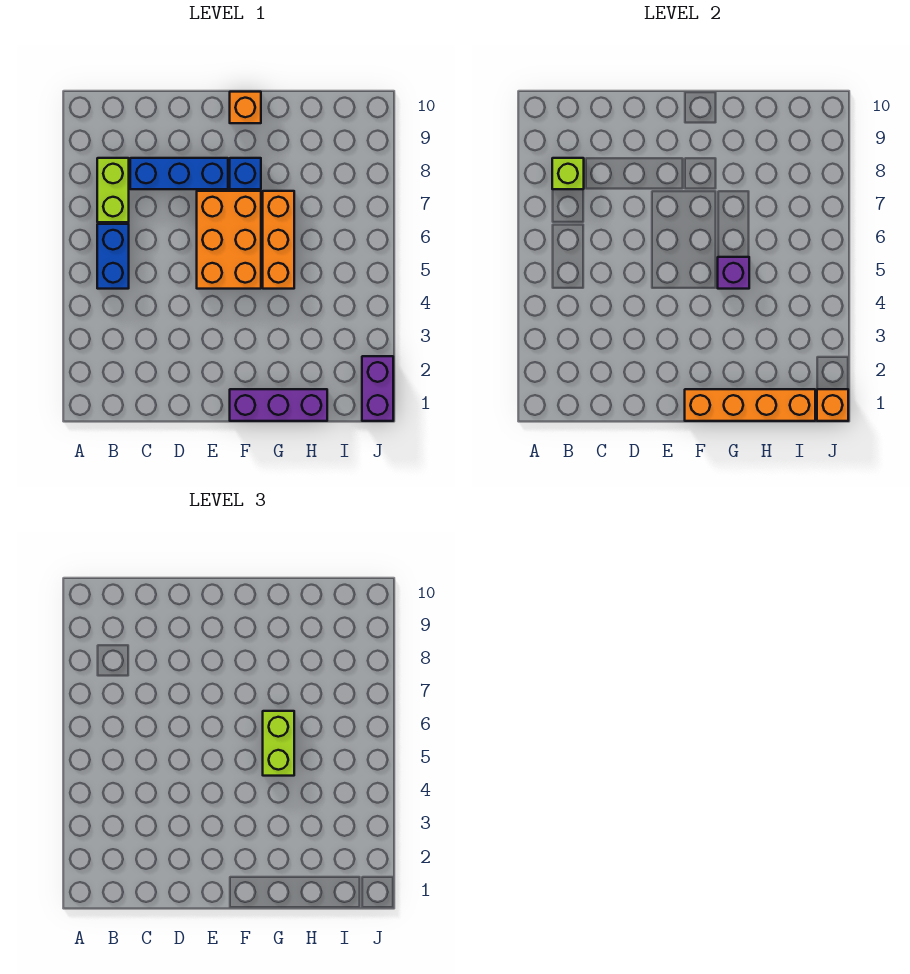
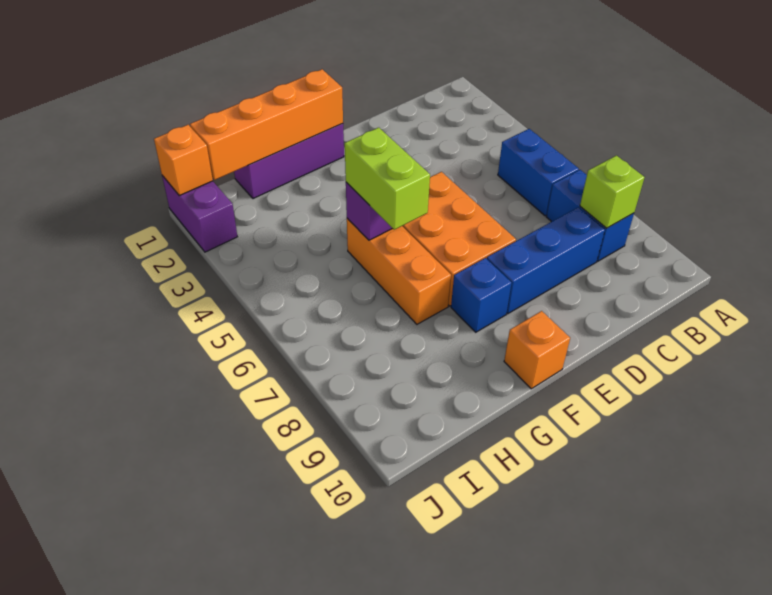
lime brick B7:B8 level 1 -> blue brick B7:B8 level 1

